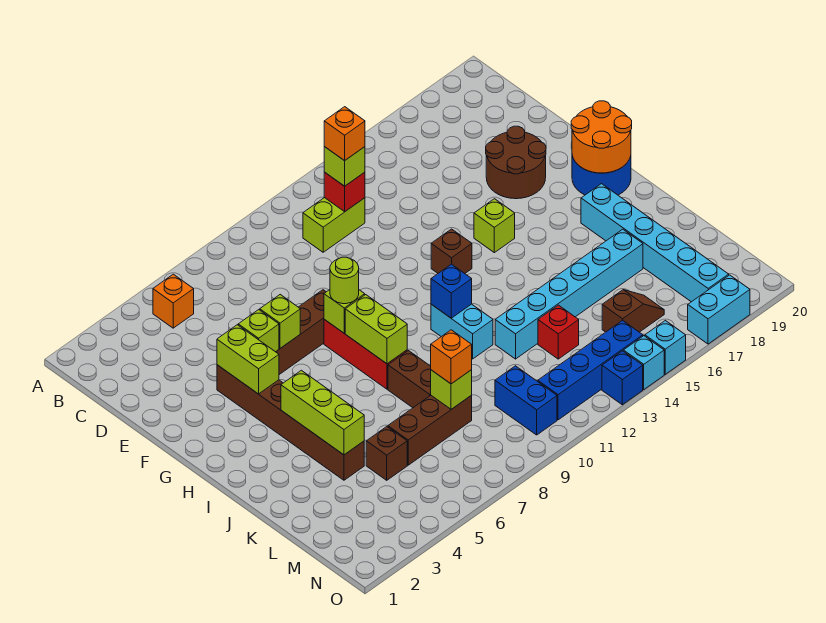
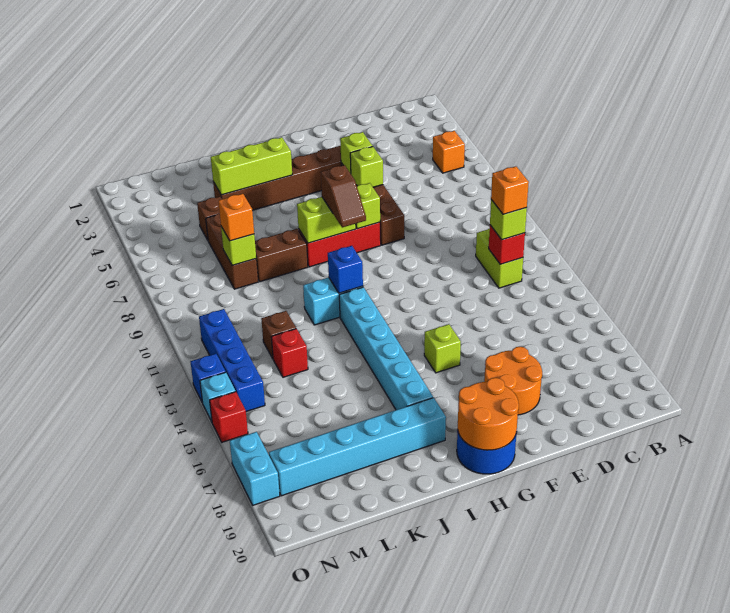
brown round brick E17:F18 level 1 -> orange round brick E17:F18 level 1
lime brick F4:G4 level 2 -> none
lime round brick G8 level 3 -> none
brown brick G13 level 1 -> brown brick L12 level 1
cyan brick K12:K17 level 1 -> cyan brick I12:I17 level 1
blue brick M10:N10 level 1 -> none
brown slope M15:M16 level 1 top 15 -> brown slope H8:H9 level 3 top 8
cyan brick O15 level 1 -> red brick O15 level 1

